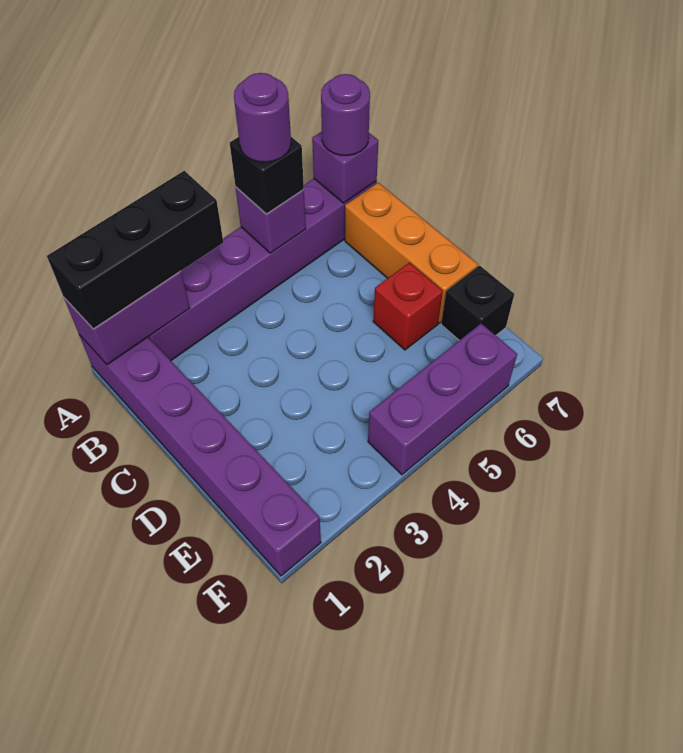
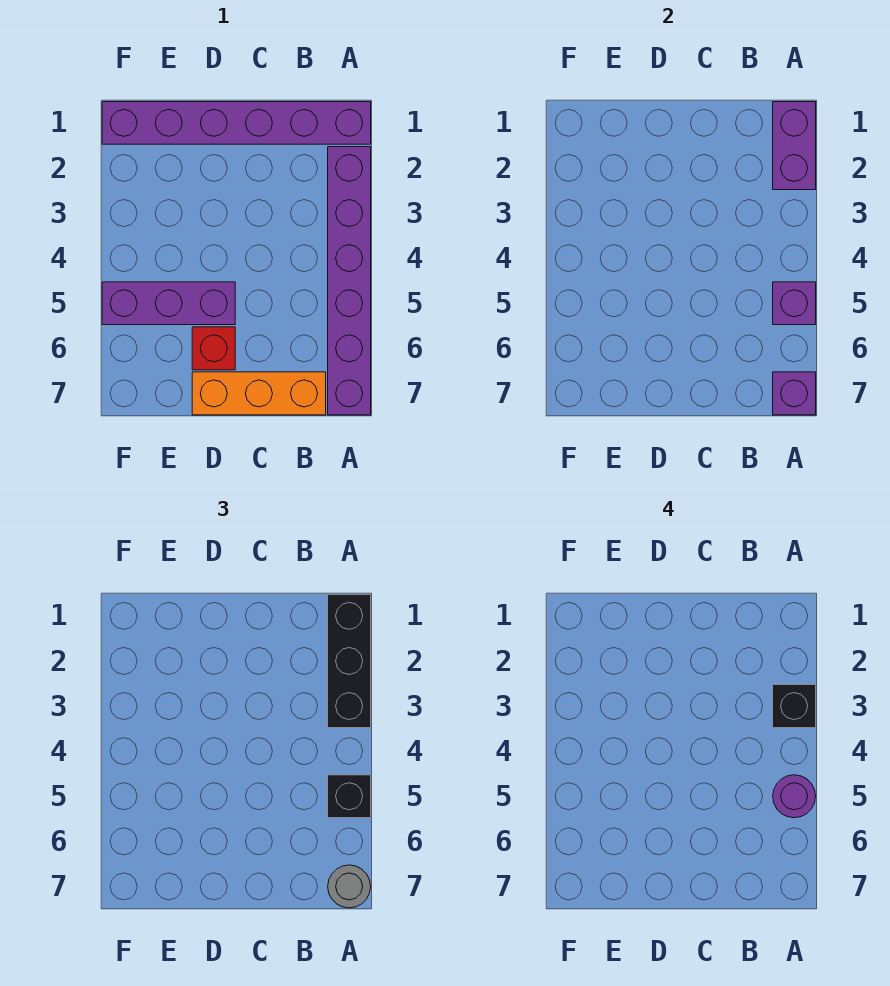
purple round brick A7 level 3 -> grey round brick A7 level 3
black brick E7 level 1 -> black brick A3 level 4
purple brick F4:F6 level 1 -> purple brick D5:F5 level 1

